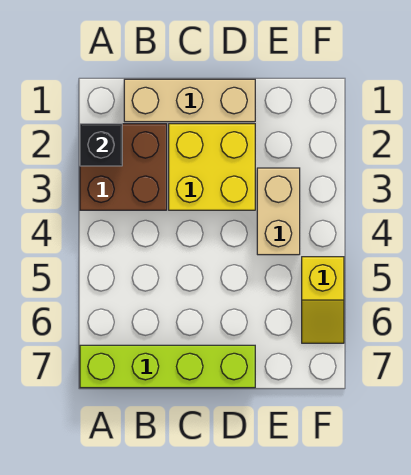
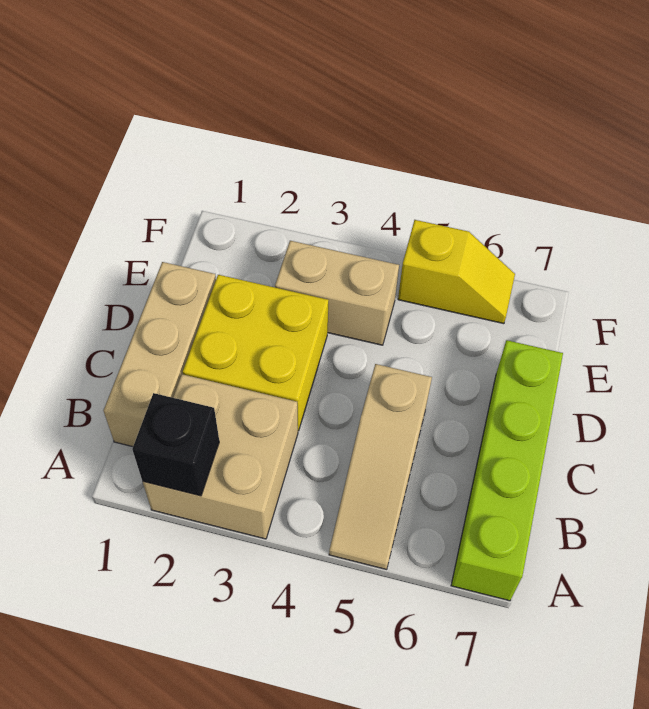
brown brick A2:B3 level 1 -> tan brick A2:B3 level 1
none -> tan slope A5:C5 level 1 top C

